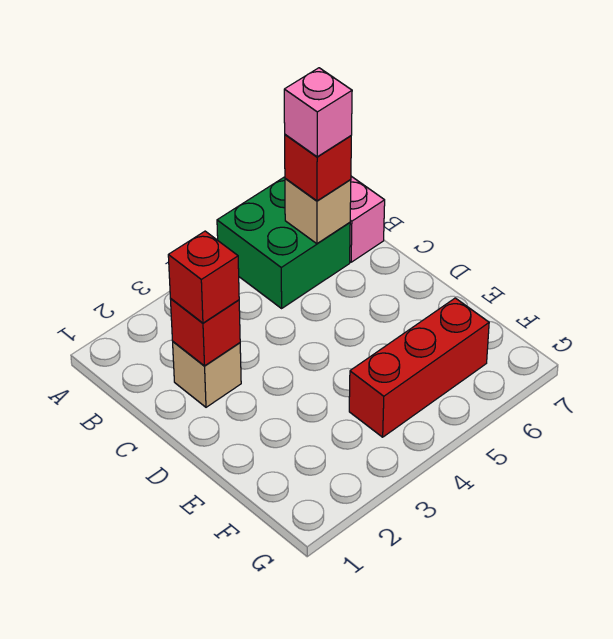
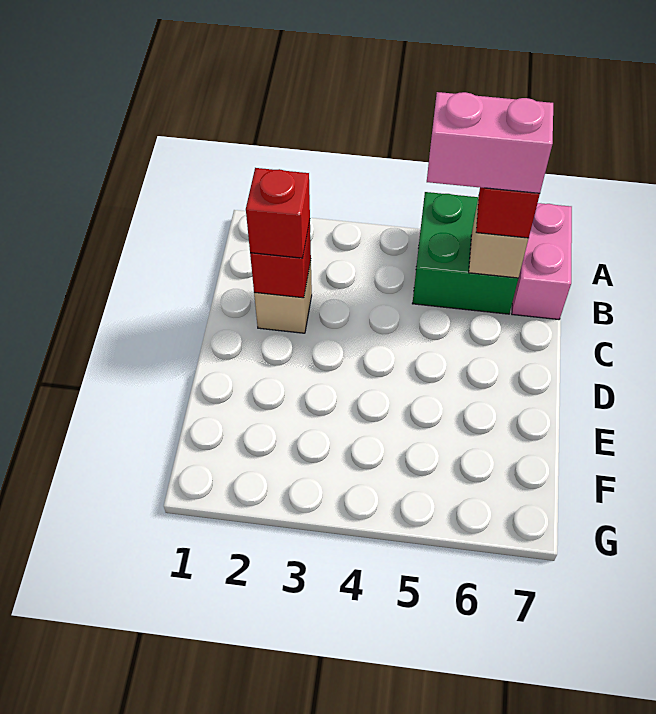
pink brick B6 level 4 -> pink brick B5:B6 level 4
red brick F4:F6 level 1 -> none

